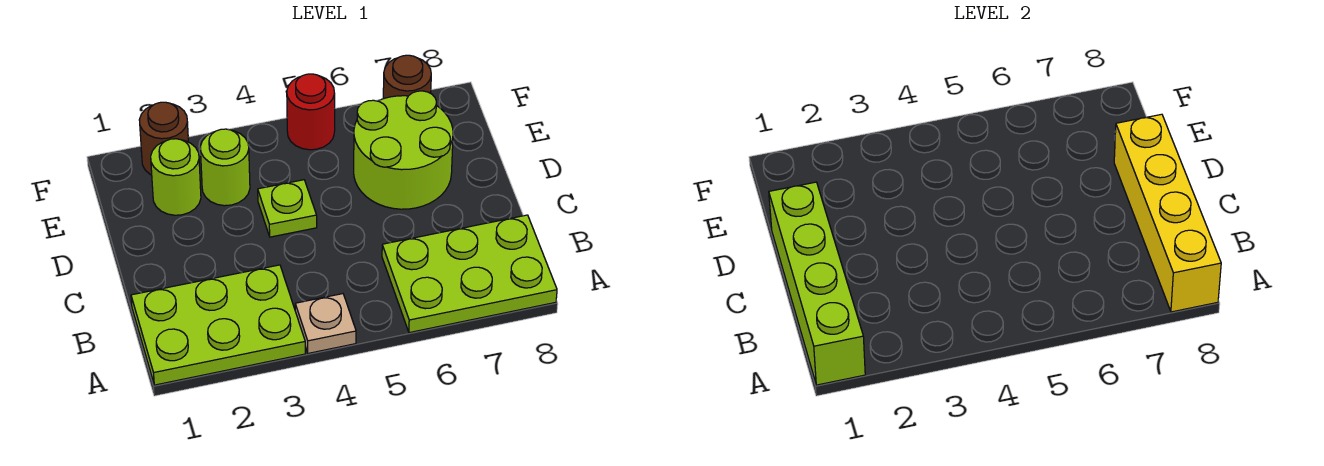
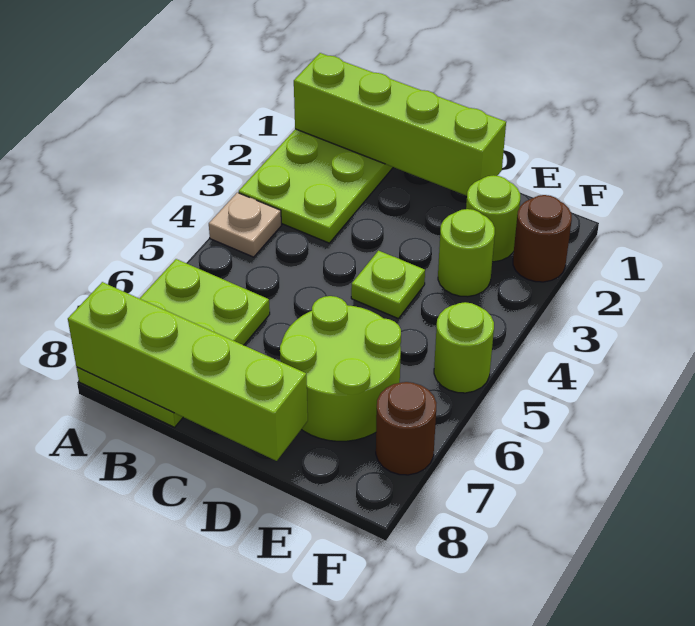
yellow brick A8:D8 level 2 -> lime brick A8:D8 level 2
red round brick F5 level 1 -> lime round brick F5 level 1

